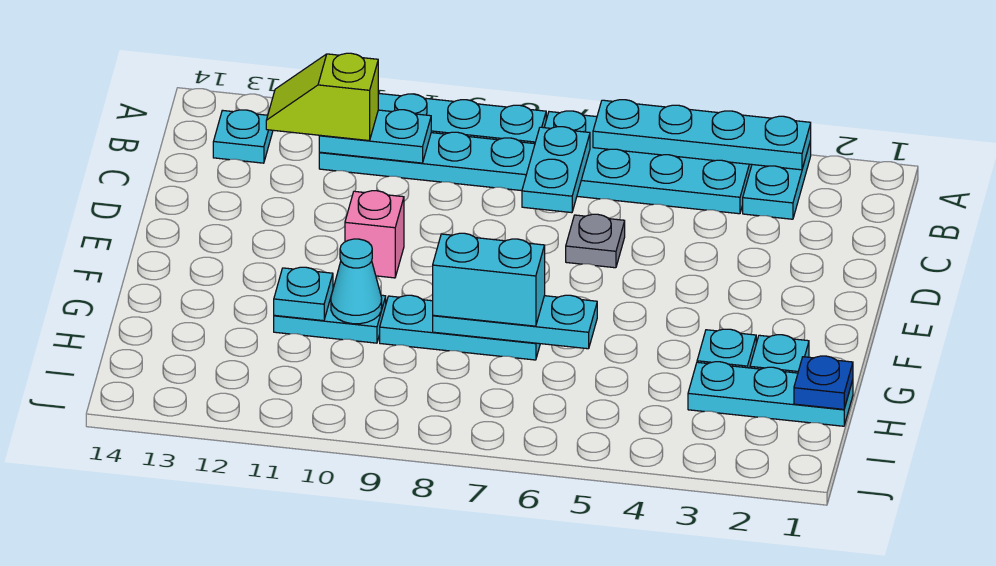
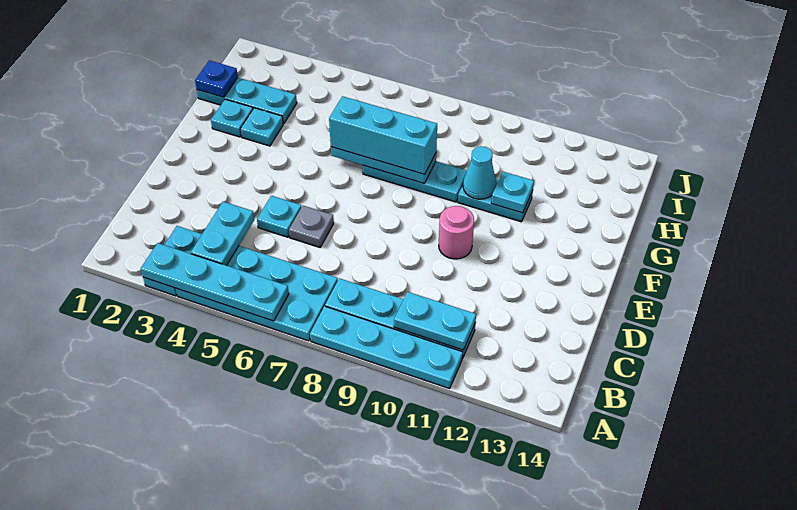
cyan plate B7:C7 level 2 -> cyan plate B4:C4 level 2
lime slope B11:B12 level 3 top 11 -> none
cyan plate B13 level 1 -> cyan plate D5 level 1
pink brick E10 level 1 -> pink round brick E10 level 1
cyan brick G7:G8 level 3 -> cyan brick G6:G8 level 3

